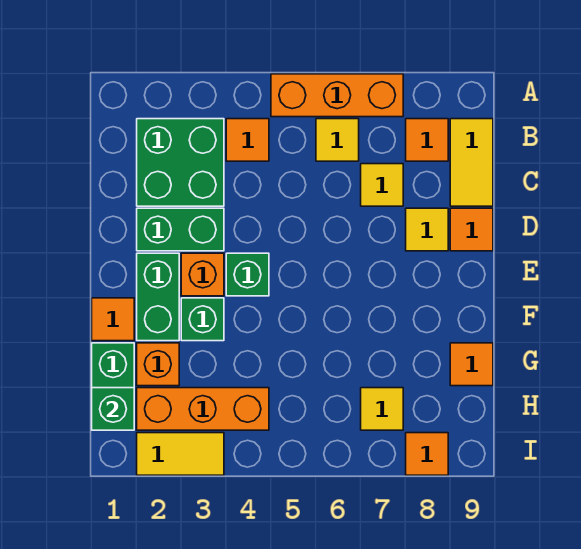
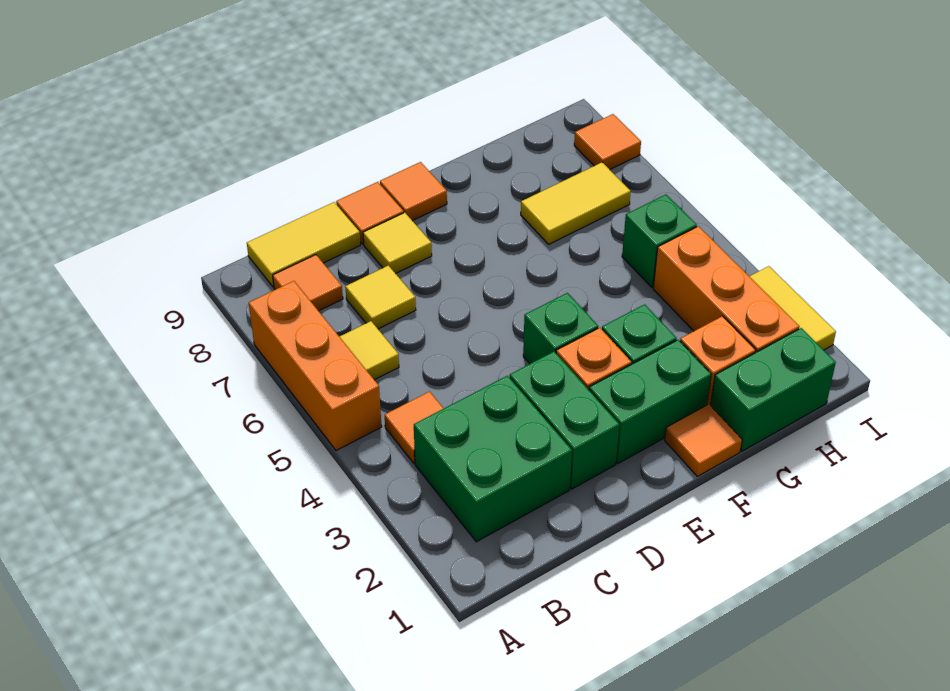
orange tile G9 level 1 -> orange tile E9 level 1
green brick H1 level 2 -> green brick H5 level 1
yellow tile H7 level 1 -> yellow tile G7:H7 level 1

